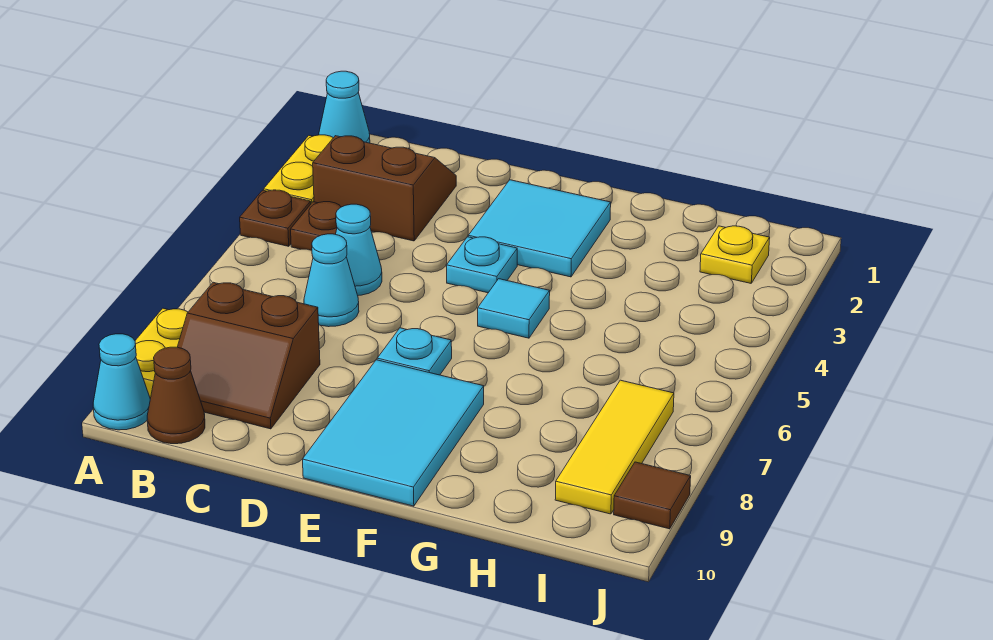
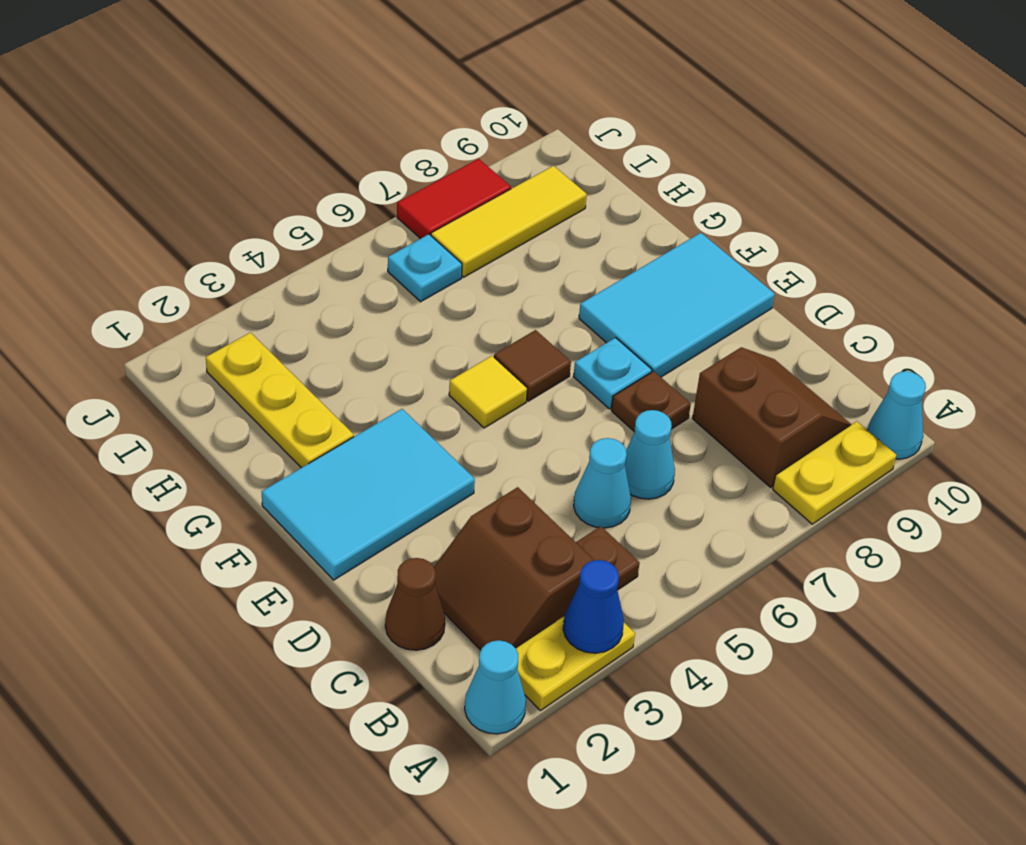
none -> blue cone A3 level 2
brown plate A4 level 1 -> brown plate D7 level 1
brown cone B10 level 1 -> brown cone C1 level 1
cyan tile E2:F3 level 1 -> cyan tile E1:F3 level 1
cyan plate E4 level 1 -> cyan plate I6 level 1
cyan tile F5 level 1 -> yellow tile F5 level 1
yellow plate I2 level 1 -> yellow plate G2:I2 level 1
none -> red tile J7:J8 level 1
brown tile J9 level 1 -> brown tile F6 level 1

